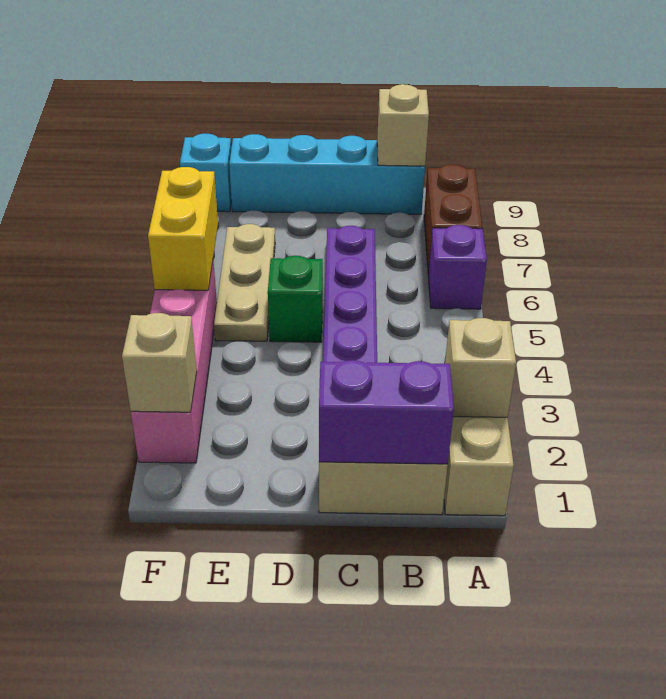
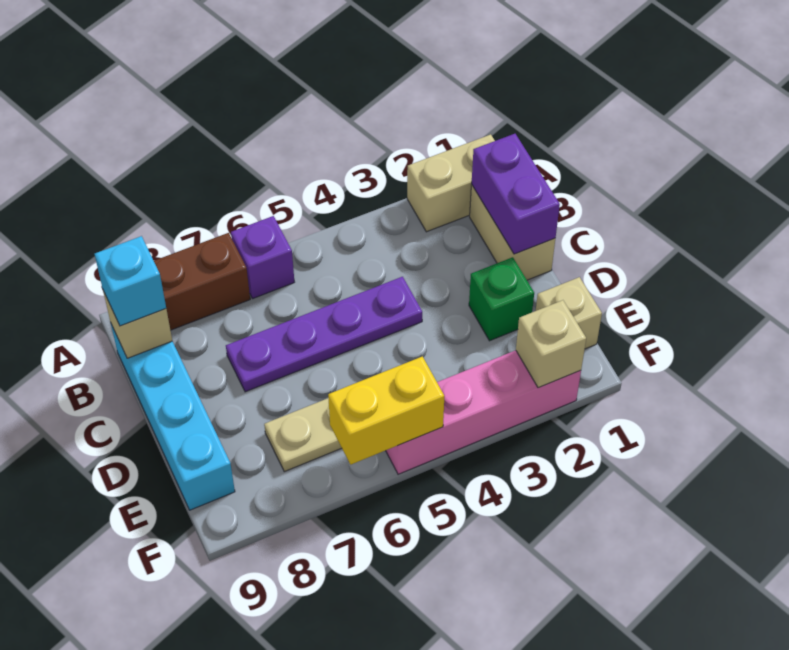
tan brick A2 level 2 -> tan brick E1 level 1
green brick D5 level 1 -> green brick D2 level 1
cyan brick F9 level 1 -> cyan brick B9 level 3

